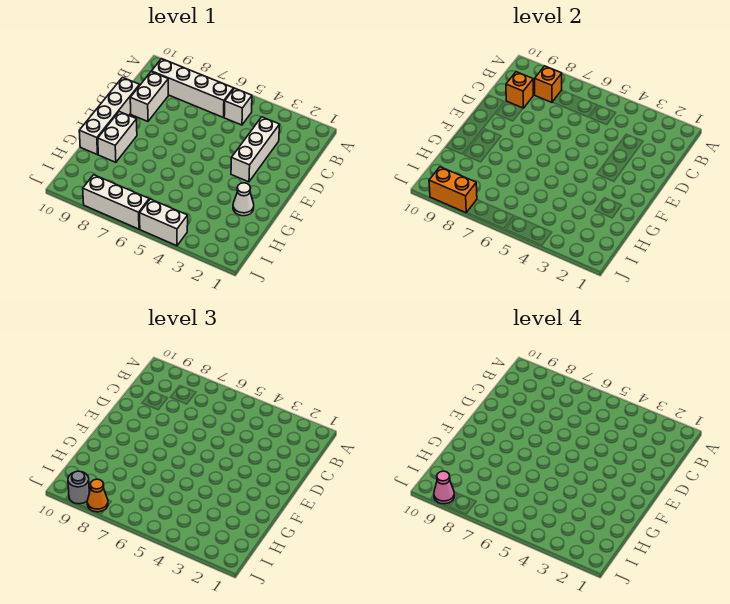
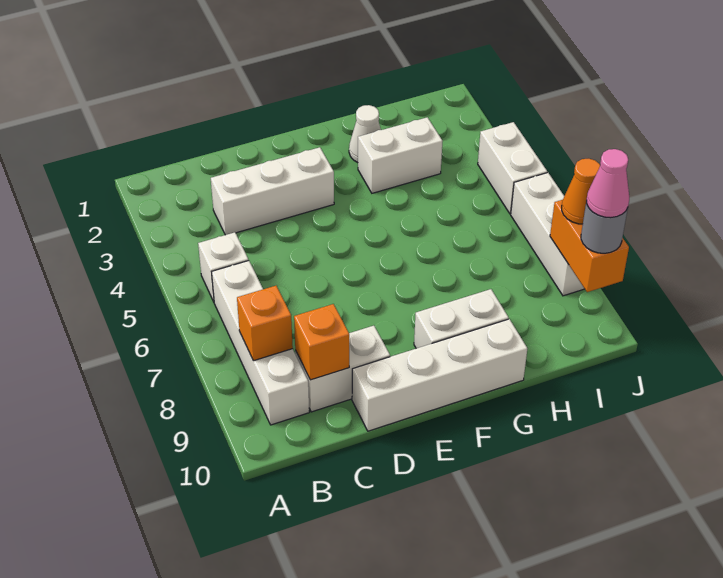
none -> white brick G3:H3 level 1

